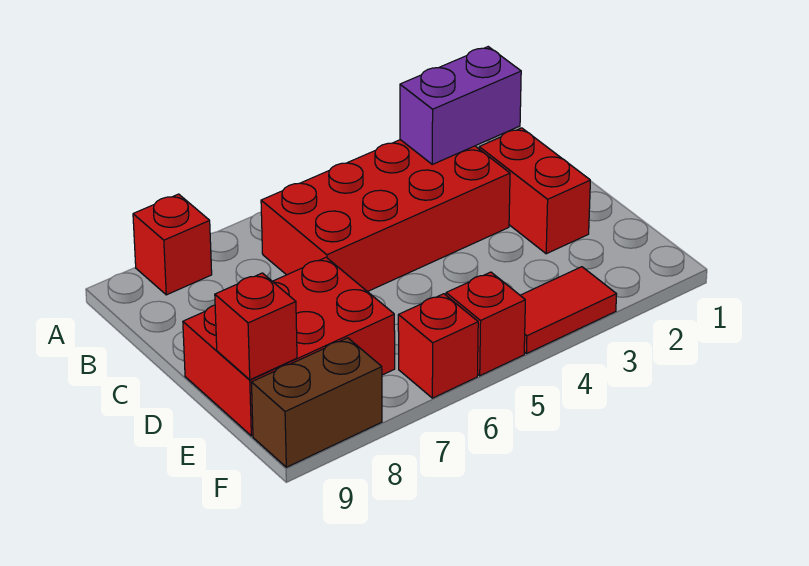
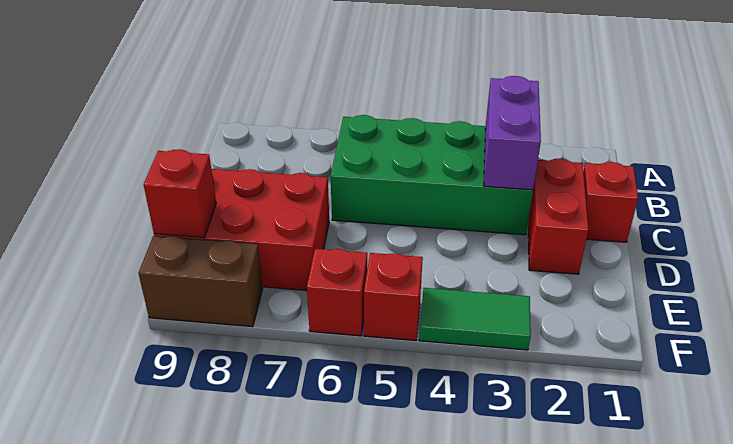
red brick A8 level 1 -> red brick C1 level 1
purple brick B2:B3 level 2 -> purple brick B3:C3 level 2
red brick B3:C6 level 1 -> green brick B3:C6 level 1
red tile F3:F4 level 1 -> green tile F3:F4 level 1

